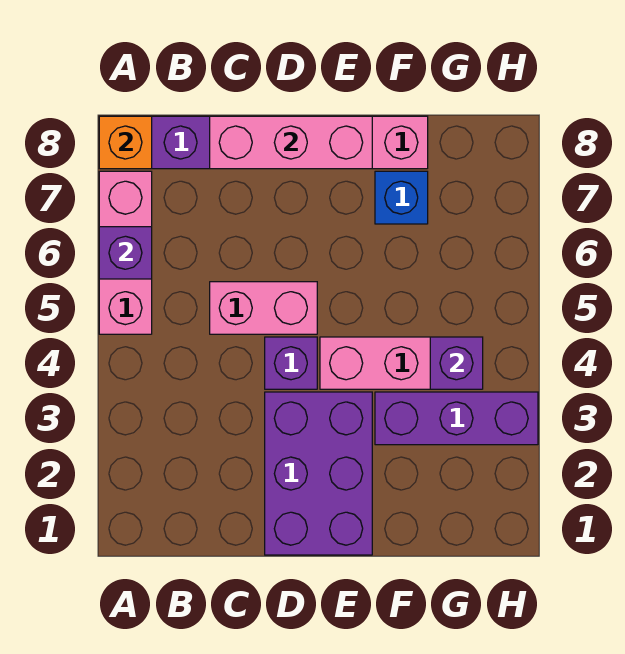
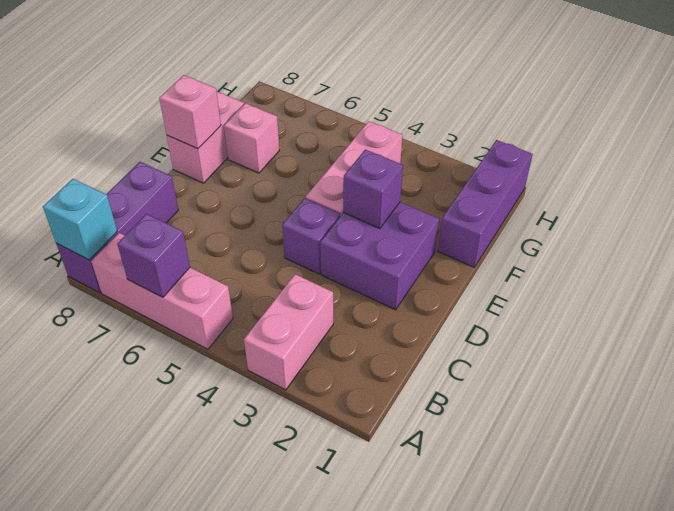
orange brick A8 level 2 -> cyan brick A8 level 2
pink brick C5:D5 level 1 -> pink brick A3:B3 level 1
pink brick C8:E8 level 2 -> pink brick E8 level 2
purple brick D1:E3 level 1 -> purple brick D2:E3 level 1
purple brick F3:H3 level 1 -> purple brick F1:H1 level 1
blue brick F7 level 1 -> pink brick F7 level 1
purple brick G4 level 2 -> purple brick E3 level 2

